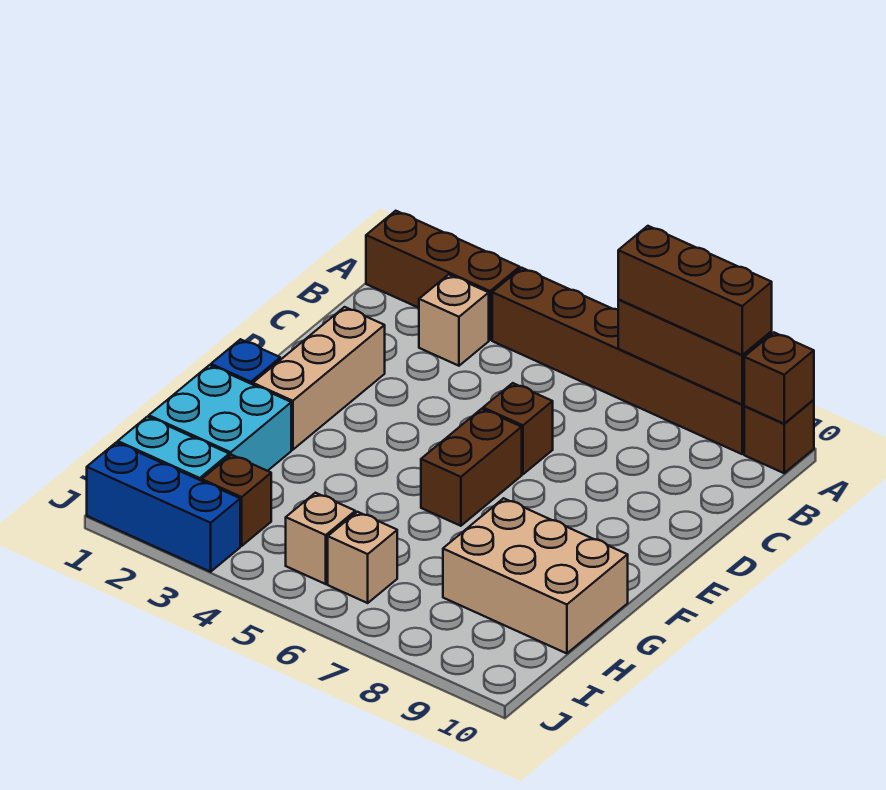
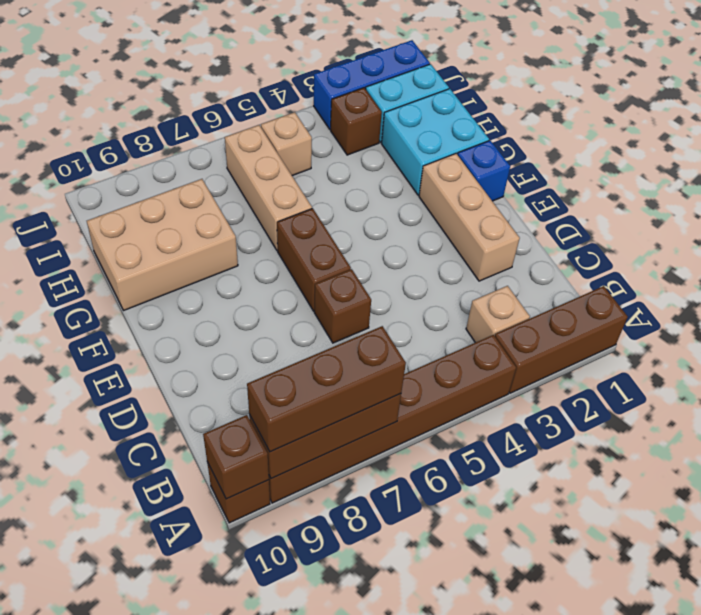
tan brick I6 level 1 -> tan brick G6:I6 level 1

